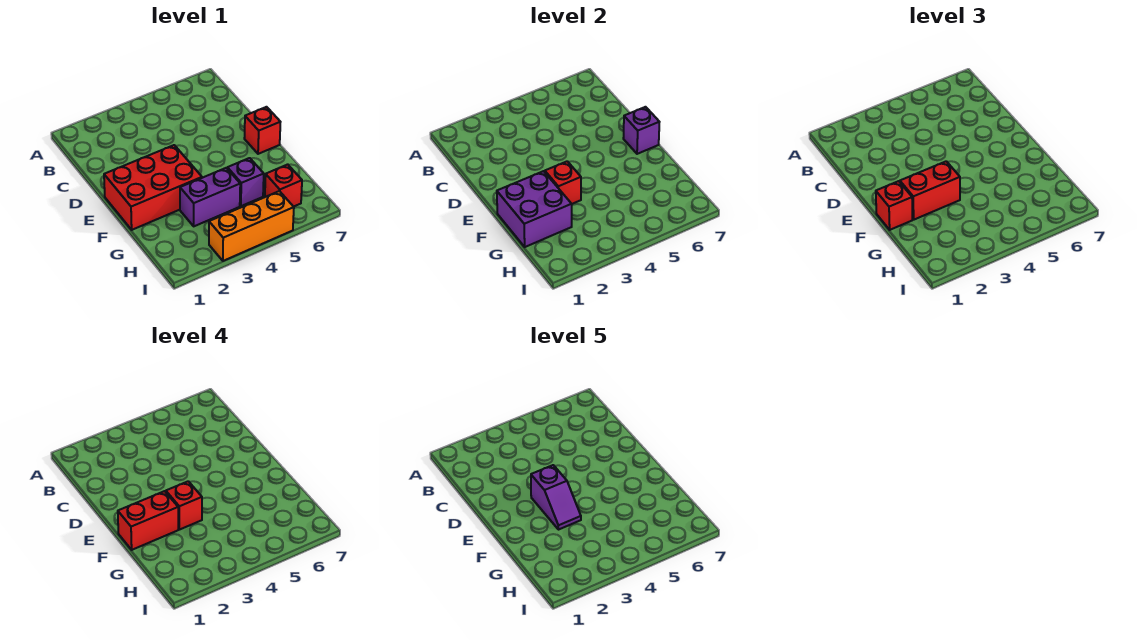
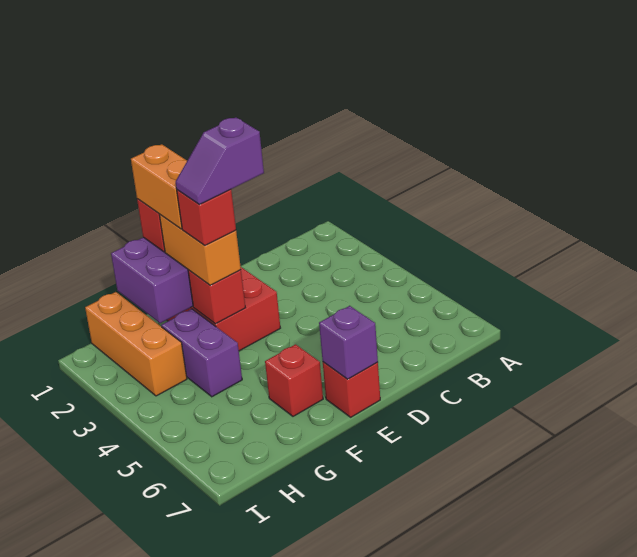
red brick F1:F2 level 4 -> orange brick F1:F2 level 4
red brick F2:F3 level 3 -> orange brick F2:F3 level 3
purple brick G5 level 1 -> none
red brick H6 level 1 -> red brick F6 level 1
orange brick I3:I5 level 1 -> orange brick H1:H3 level 1

